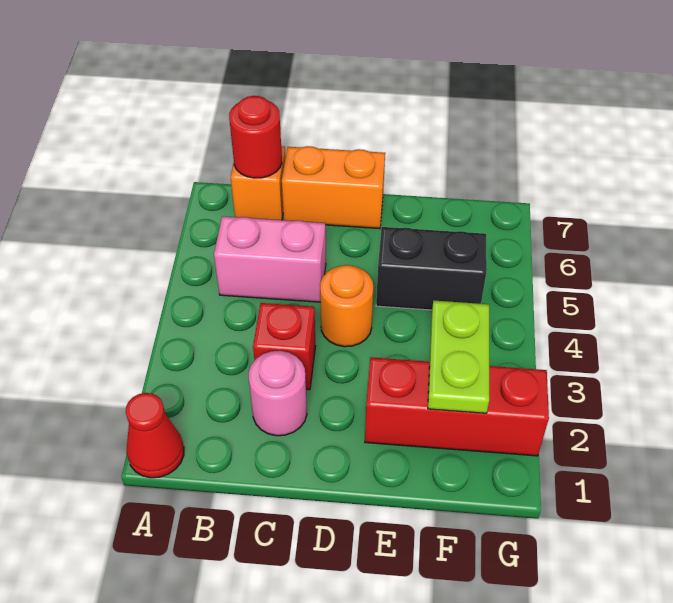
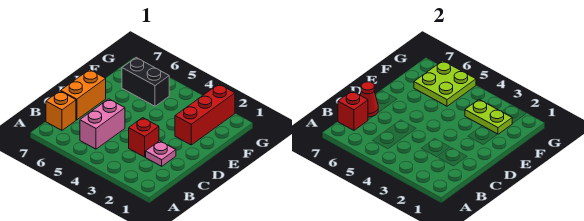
red cone A1 level 1 -> red cone C7 level 2
red round brick B7 level 2 -> red brick B7 level 2
pink round brick C2 level 1 -> pink plate C2 level 1
orange round brick D4 level 1 -> none
black brick E5:F5 level 1 -> black brick F5:F6 level 1
none -> lime plate F5:G6 level 2

